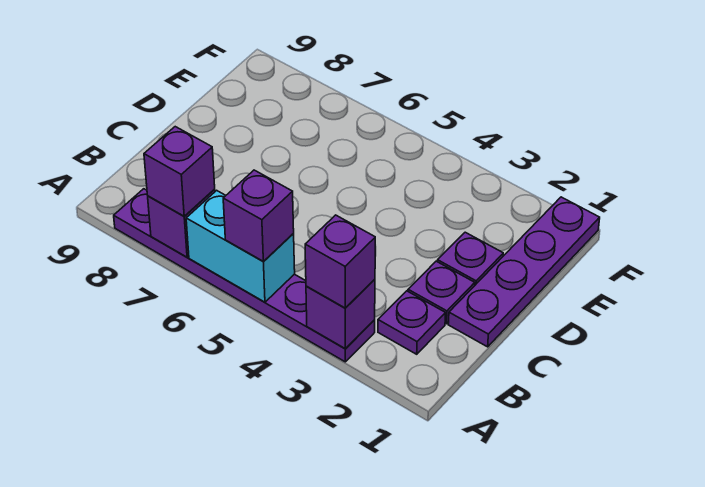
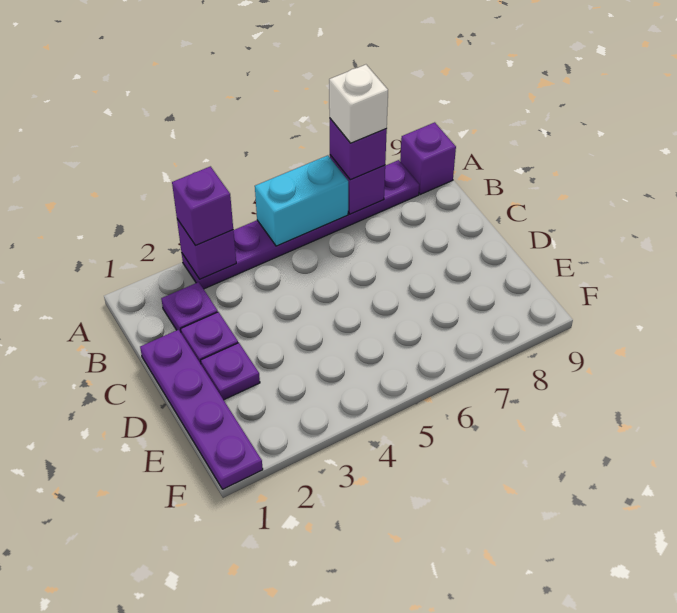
purple brick A5 level 3 -> purple brick A9 level 1
none -> white brick A7 level 4

